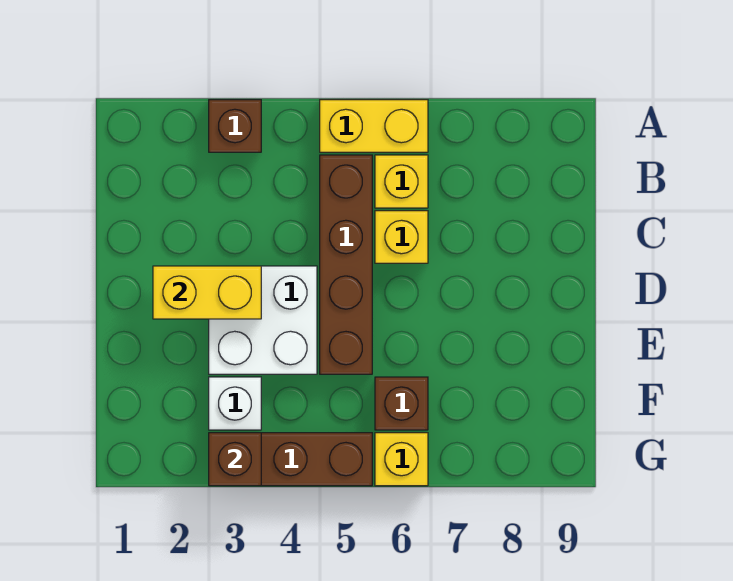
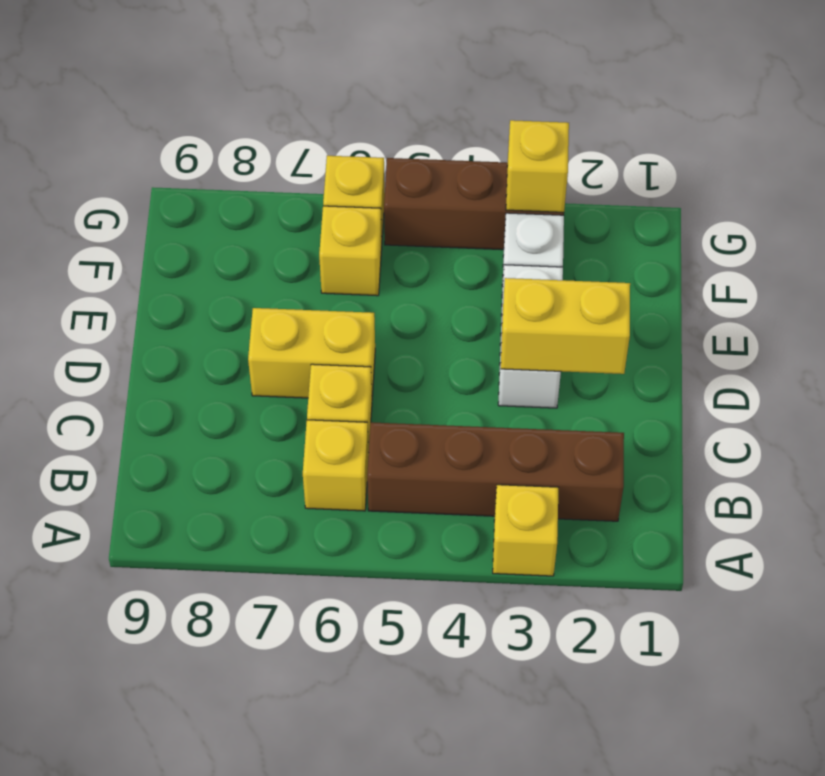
brown brick A3 level 1 -> yellow brick A3 level 1
yellow brick A5:A6 level 1 -> yellow brick D6:D7 level 1
brown brick B5:E5 level 1 -> brown brick B2:B5 level 1
white brick D3:E4 level 1 -> white brick D3:E3 level 1
brown brick F6 level 1 -> yellow brick F6 level 1
brown brick G3 level 2 -> yellow brick G3 level 2

